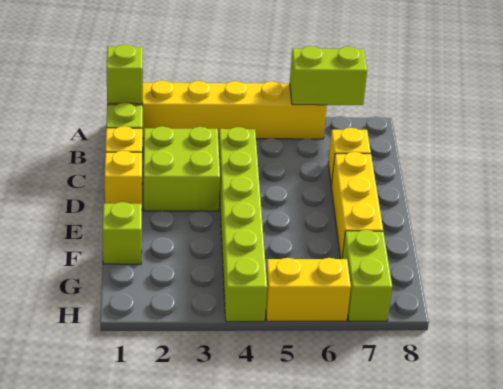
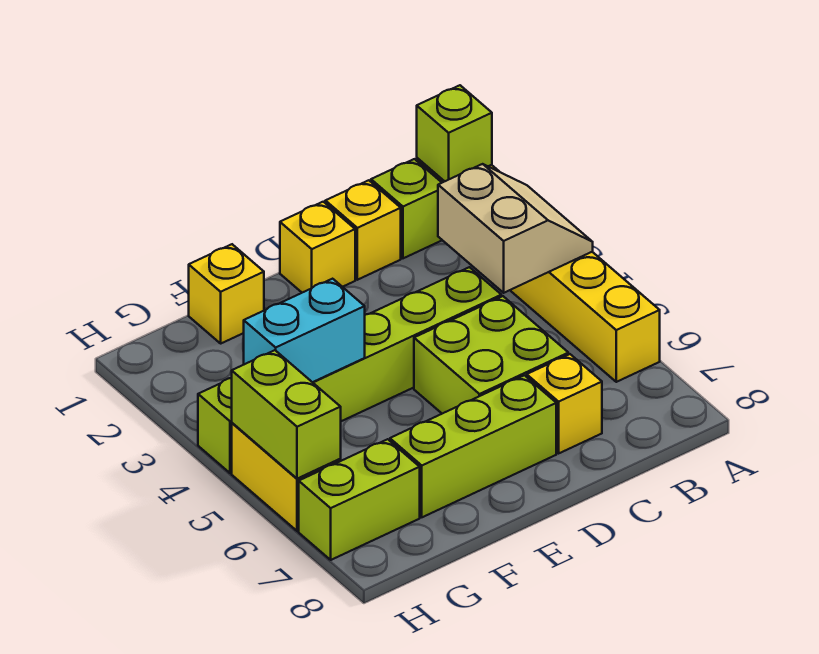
none -> tan slope A3:B4 level 2 top B
lime brick A6:A7 level 2 -> lime brick H5:H6 level 2
lime brick C2:D3 level 1 -> lime brick C5:D6 level 1
yellow brick D7:F7 level 1 -> lime brick D7:F7 level 1
lime brick F1 level 1 -> yellow brick F1 level 1
none -> cyan brick F4:G4 level 2

